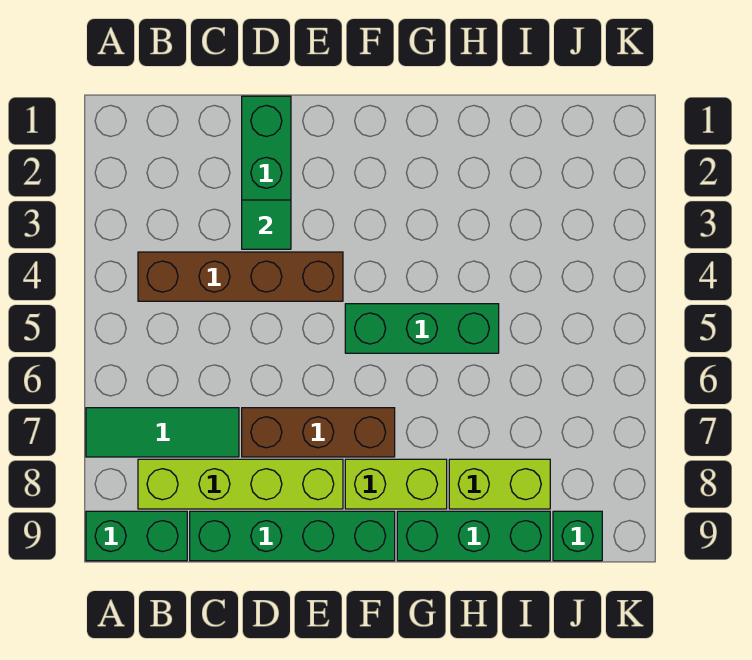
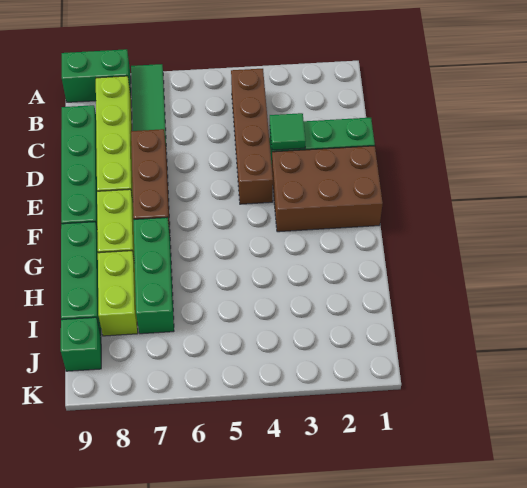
green brick A9:B9 level 1 -> green brick A8:A9 level 1
none -> brown brick E1:F3 level 1
green brick F5:H5 level 1 -> green brick G7:I7 level 1

